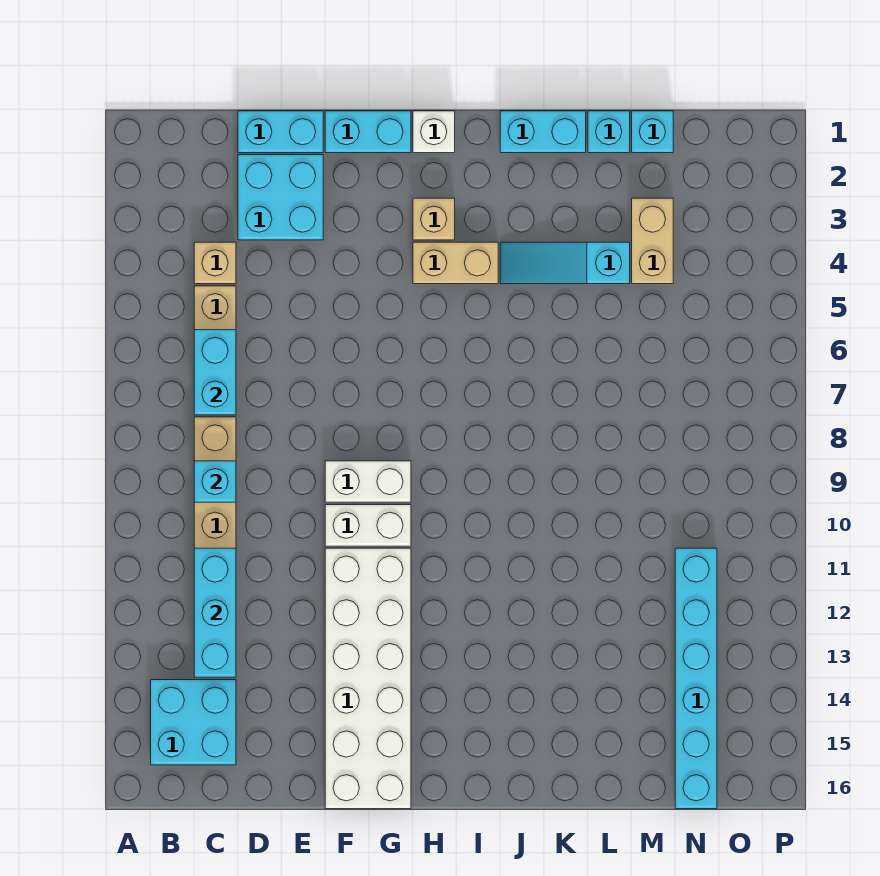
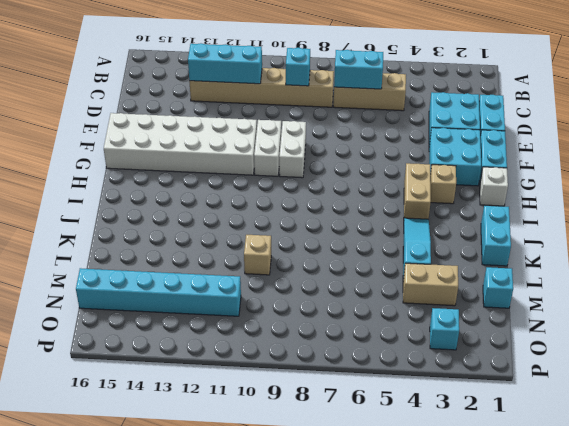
cyan brick B14:C15 level 1 -> cyan brick F2:G3 level 1
tan brick C4 level 1 -> tan brick L10 level 1
cyan brick L1 level 1 -> cyan brick O3 level 1

